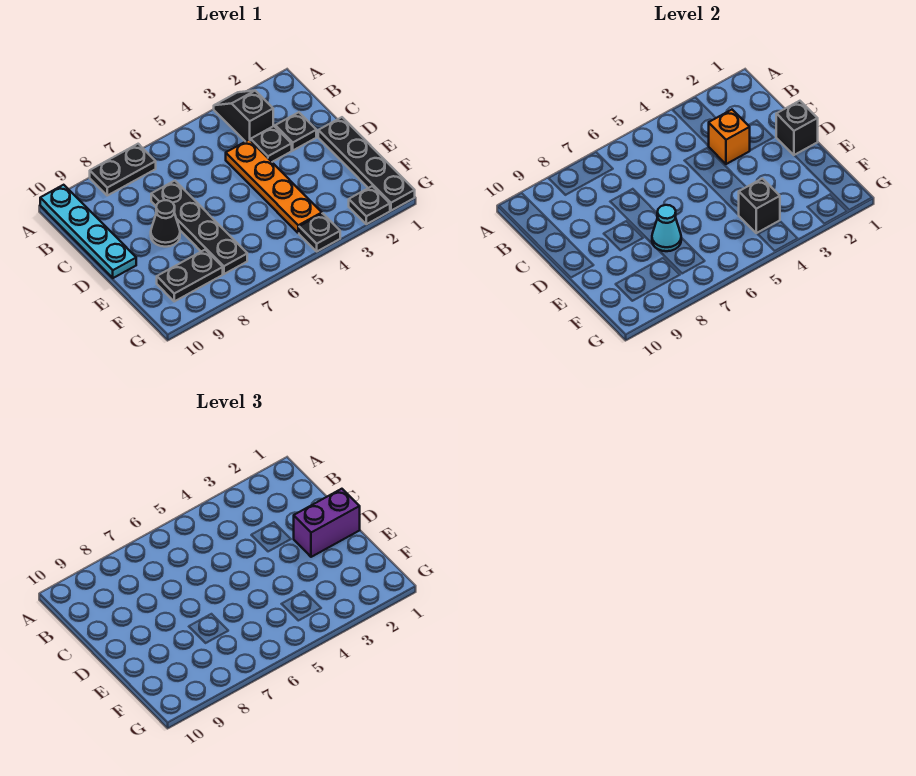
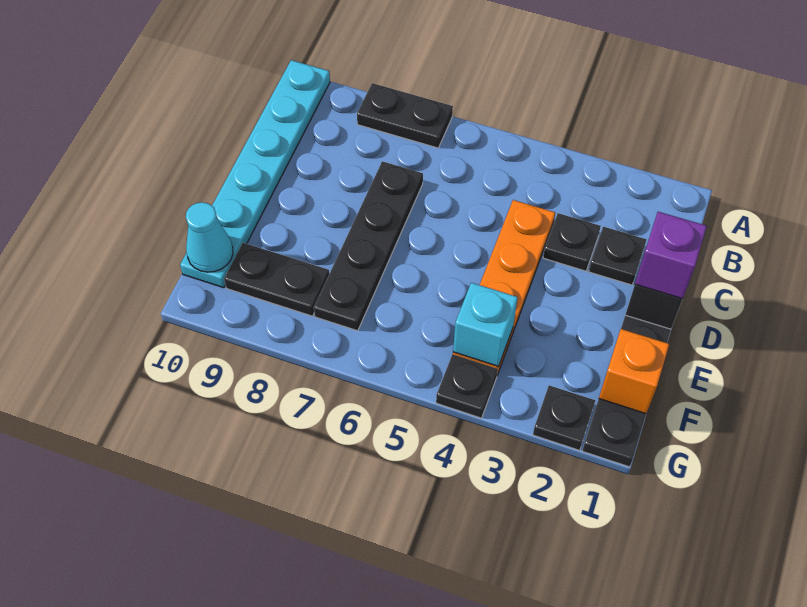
black slope A3:B3 level 1 top B -> none
cyan plate A10:D10 level 1 -> cyan plate A10:F10 level 1
orange brick C3 level 2 -> orange brick F1 level 2
purple brick D1:D2 level 3 -> purple brick D1 level 3
black cone D8 level 1 -> none
cyan cone E7 level 2 -> cyan cone F10 level 2
black brick F4 level 2 -> cyan brick F4 level 2

